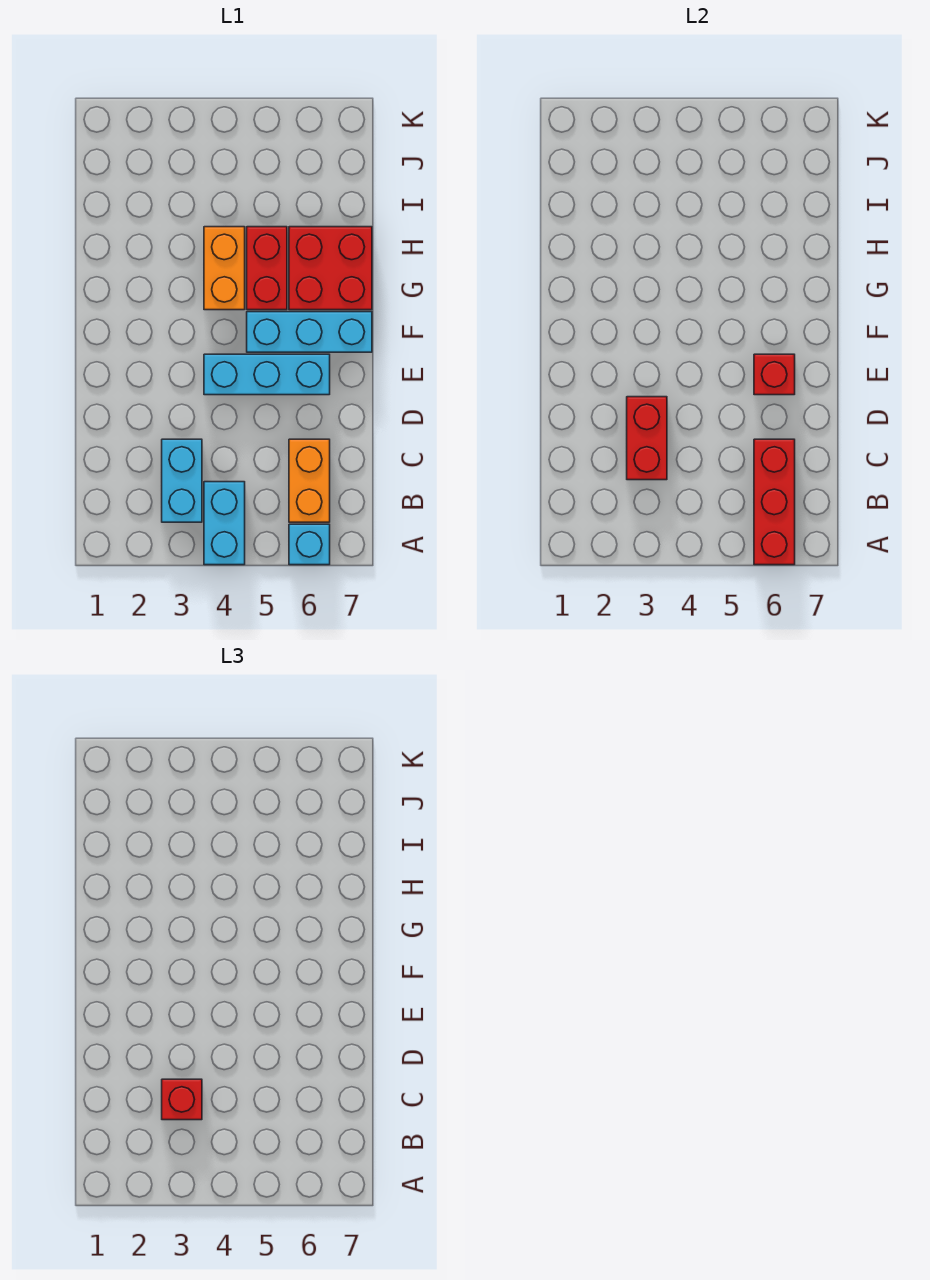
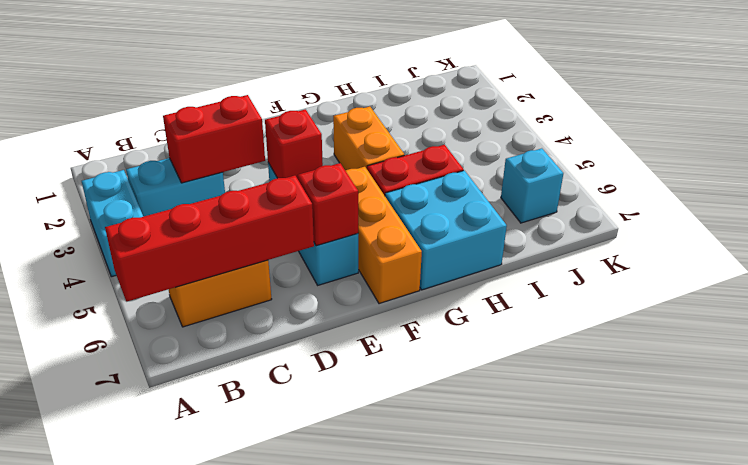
cyan brick A4:B4 level 1 -> cyan brick A3:A4 level 1
cyan brick A6 level 1 -> cyan brick J6 level 1
red brick A6:C6 level 2 -> red brick A6:D6 level 2
red brick C3 level 3 -> red brick E4 level 2
cyan brick F5:F7 level 1 -> orange brick F5:F7 level 1
orange brick G4:H4 level 1 -> orange brick G3:G4 level 1
red brick G6:H7 level 1 -> cyan brick G6:H7 level 1

